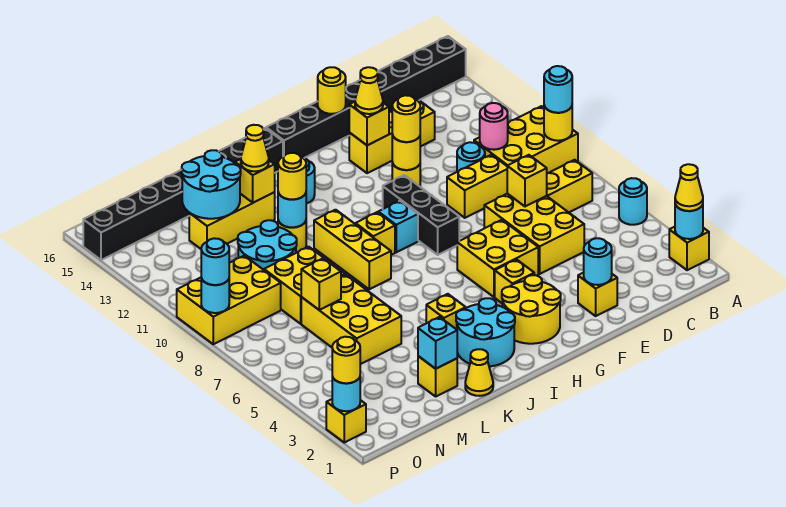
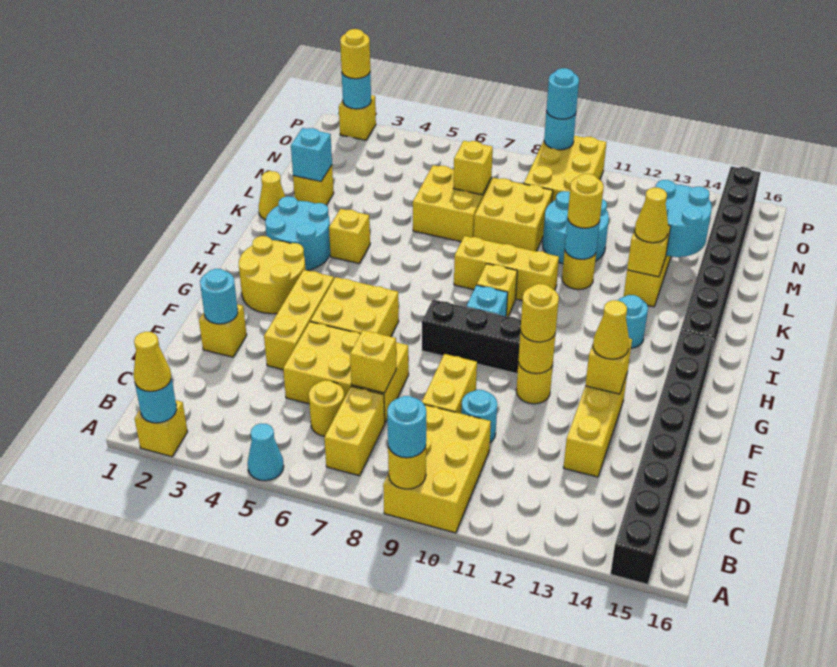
cyan round brick A5 level 1 -> cyan cone A5 level 1
pink round brick C10 level 2 -> none
yellow round brick F15 level 2 -> yellow round brick C6 level 1
yellow brick G4 level 1 -> yellow brick E4:G4 level 1
yellow brick L5:M7 level 1 -> yellow brick L6:M7 level 1

